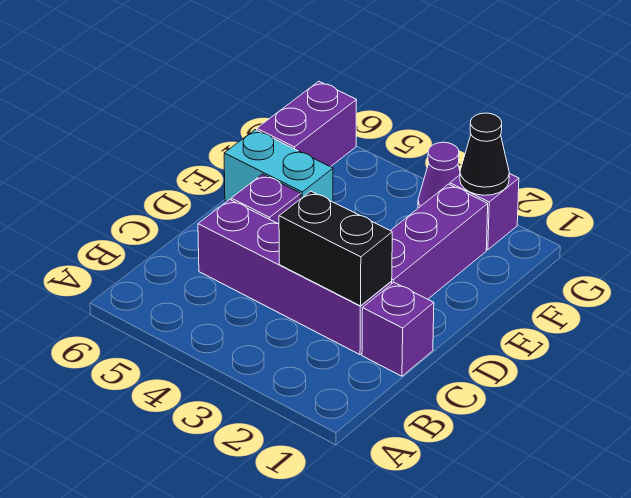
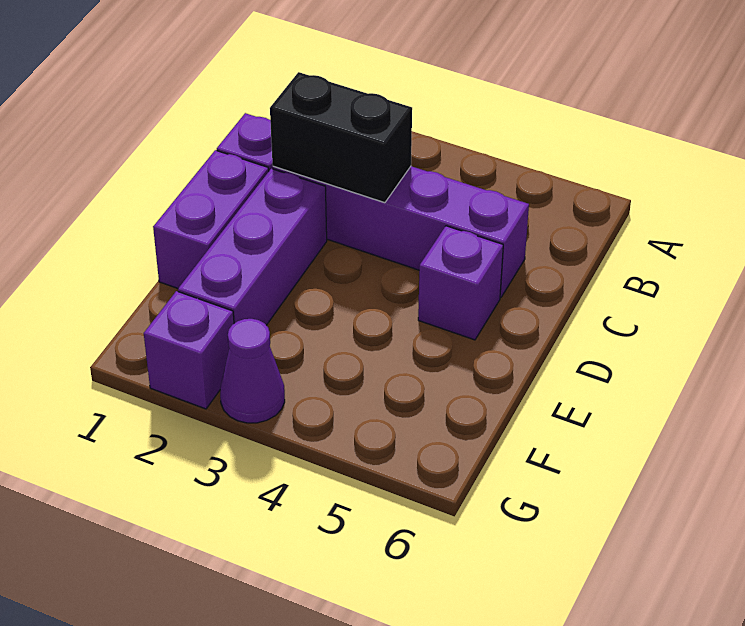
cyan brick E5:E6 level 1 -> none
purple brick F6:G6 level 1 -> purple brick D1:E1 level 1
black cone G2 level 2 -> none

